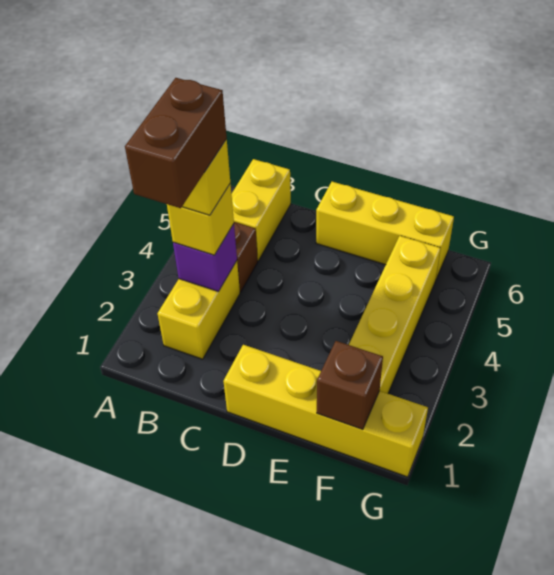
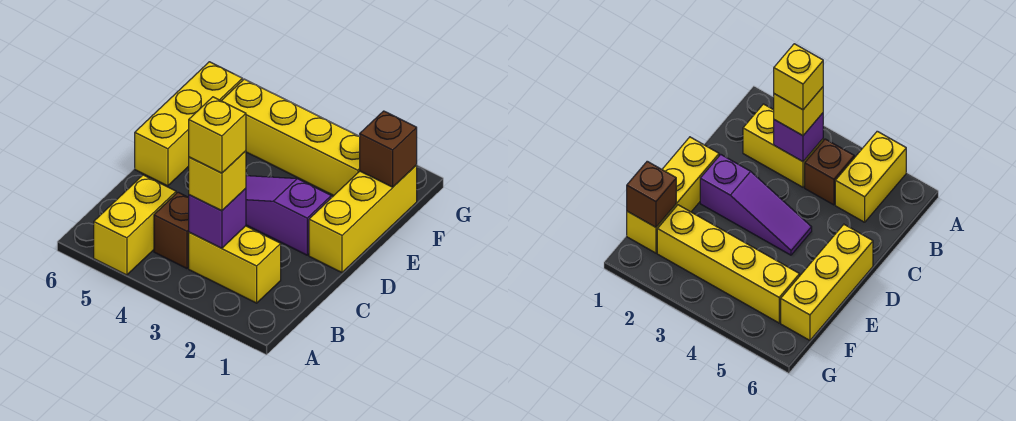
brown brick B2:B3 level 5 -> none
yellow brick B5:B6 level 1 -> yellow brick A5:B5 level 1
yellow brick D1:G1 level 1 -> yellow brick D1:F1 level 1
none -> purple slope D2:D4 level 1 top 2

